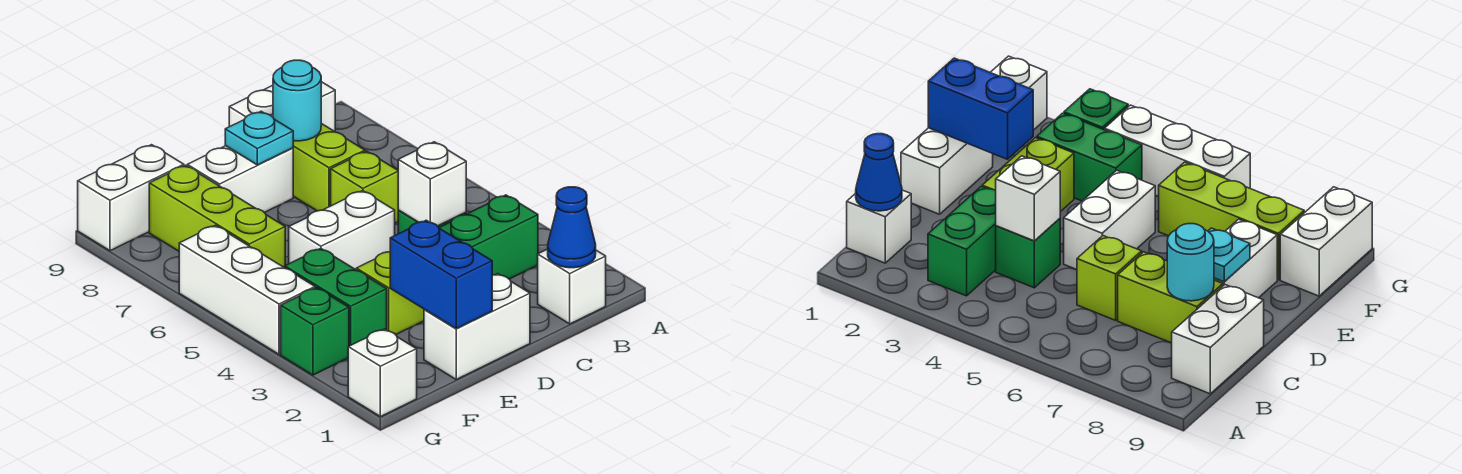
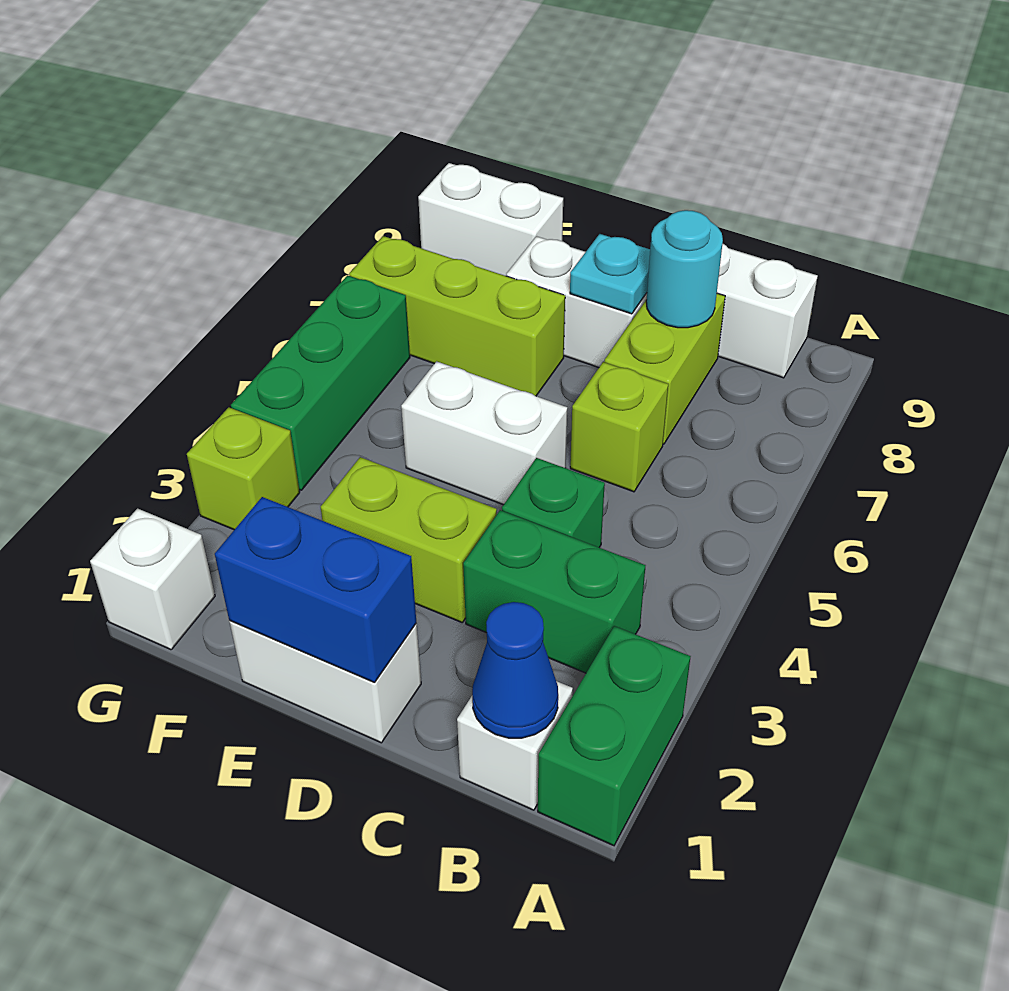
white brick C4 level 2 -> none
blue brick E1:E2 level 2 -> blue brick D1:E1 level 2
green brick F3:F4 level 1 -> green brick A1:A2 level 1
lime brick F6:F8 level 1 -> lime brick E7:G7 level 1
green brick G3 level 1 -> lime brick G3 level 1
white brick G4:G6 level 1 -> green brick G4:G6 level 1

